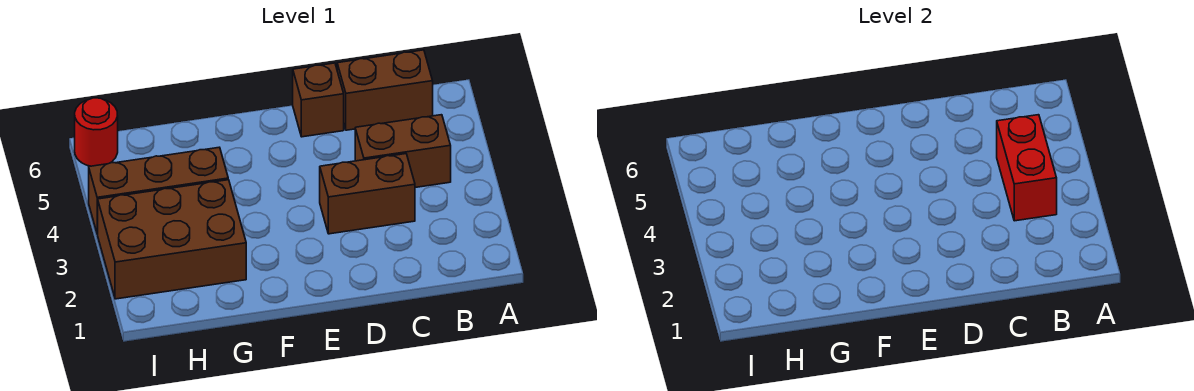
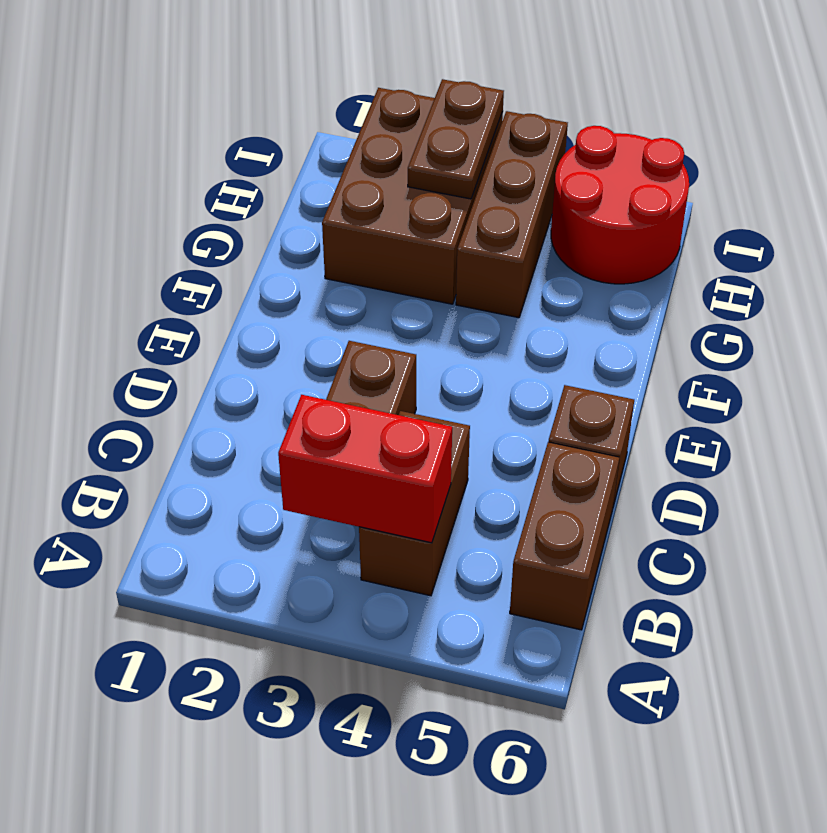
none -> brown plate H3:I3 level 2
red round brick I6 level 1 -> red round brick H5:I6 level 1

